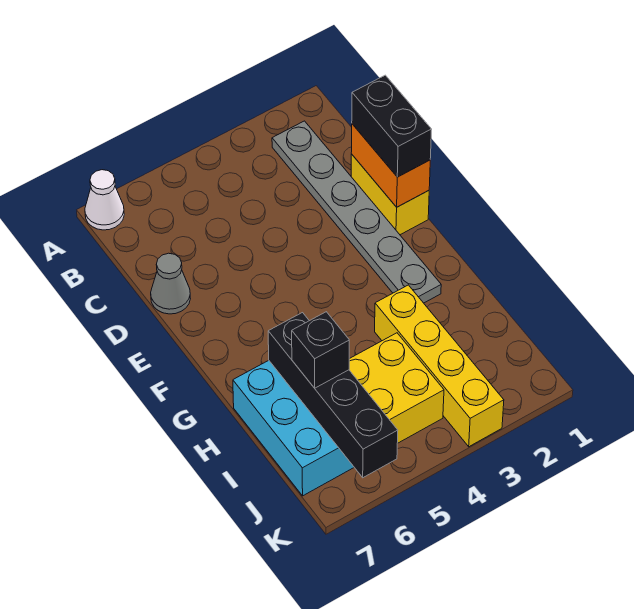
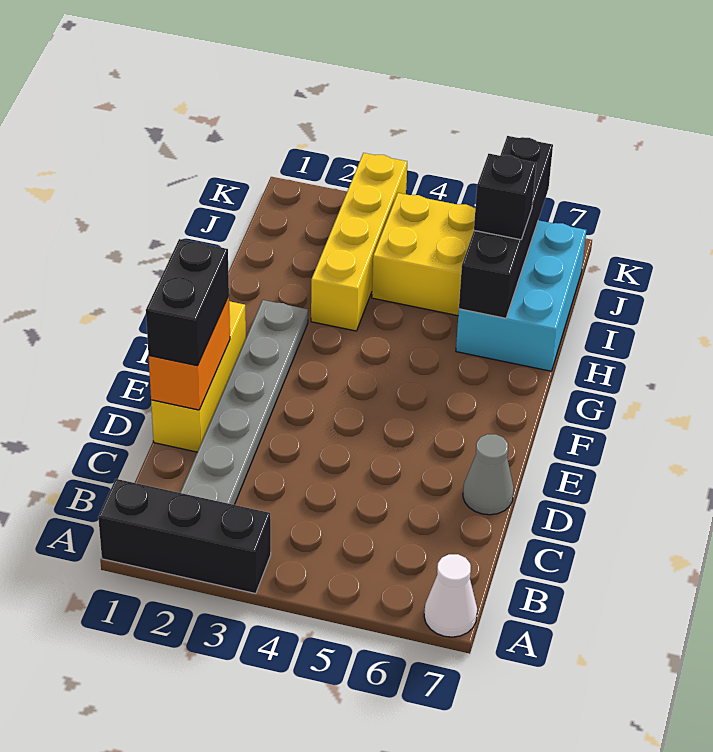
none -> black brick A1:A3 level 1
yellow brick D1:E1 level 1 -> yellow brick D1:F1 level 1

